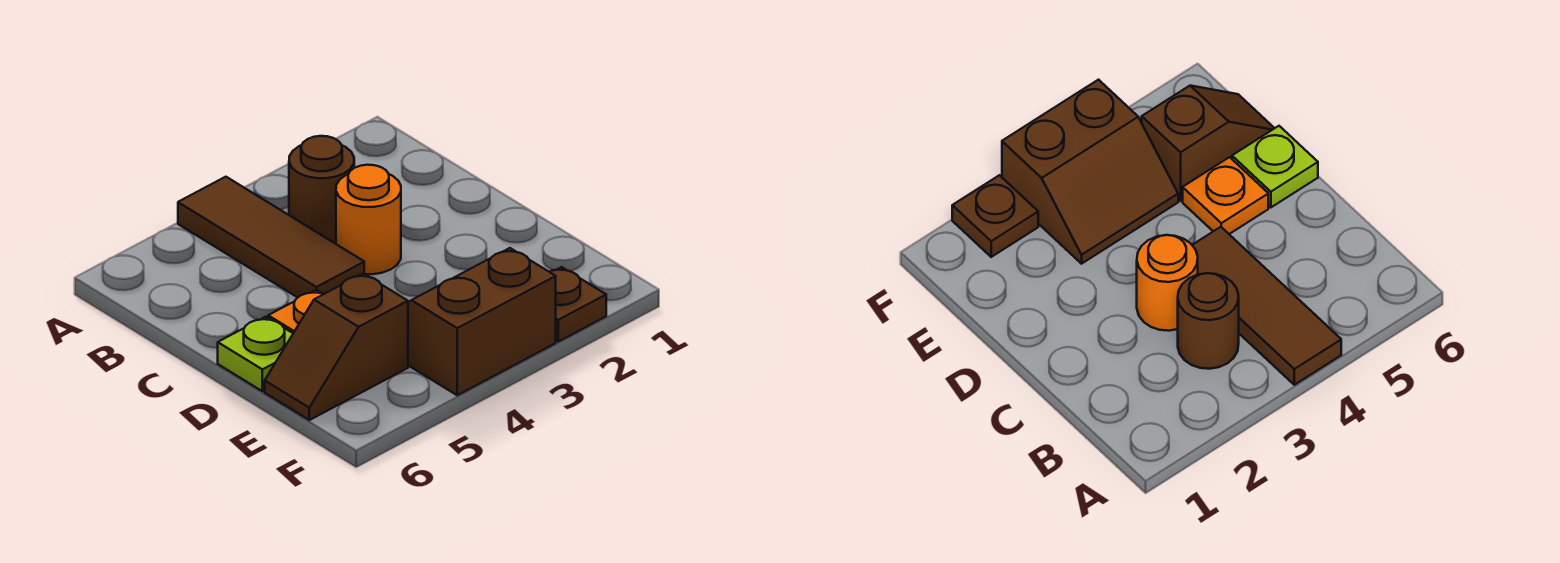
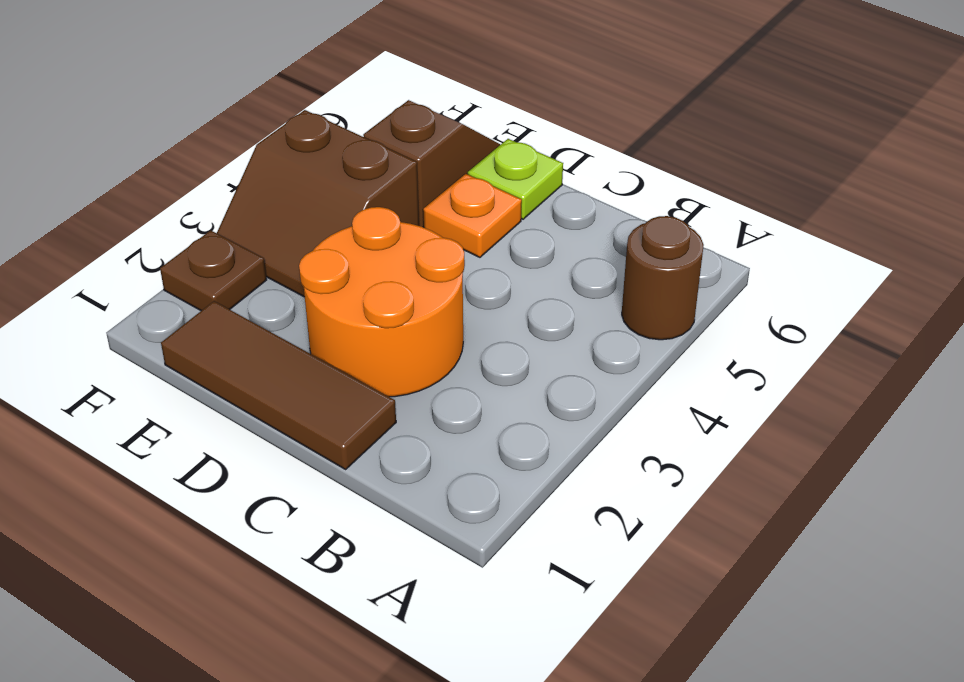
brown tile A4:C4 level 1 -> brown tile C1:E1 level 1
brown round brick B3 level 1 -> brown round brick A5 level 1
orange round brick C3 level 1 -> orange round brick C2:D3 level 1
brown slope E3:F4 level 1 top F -> brown slope E3:F4 level 1 top 4

